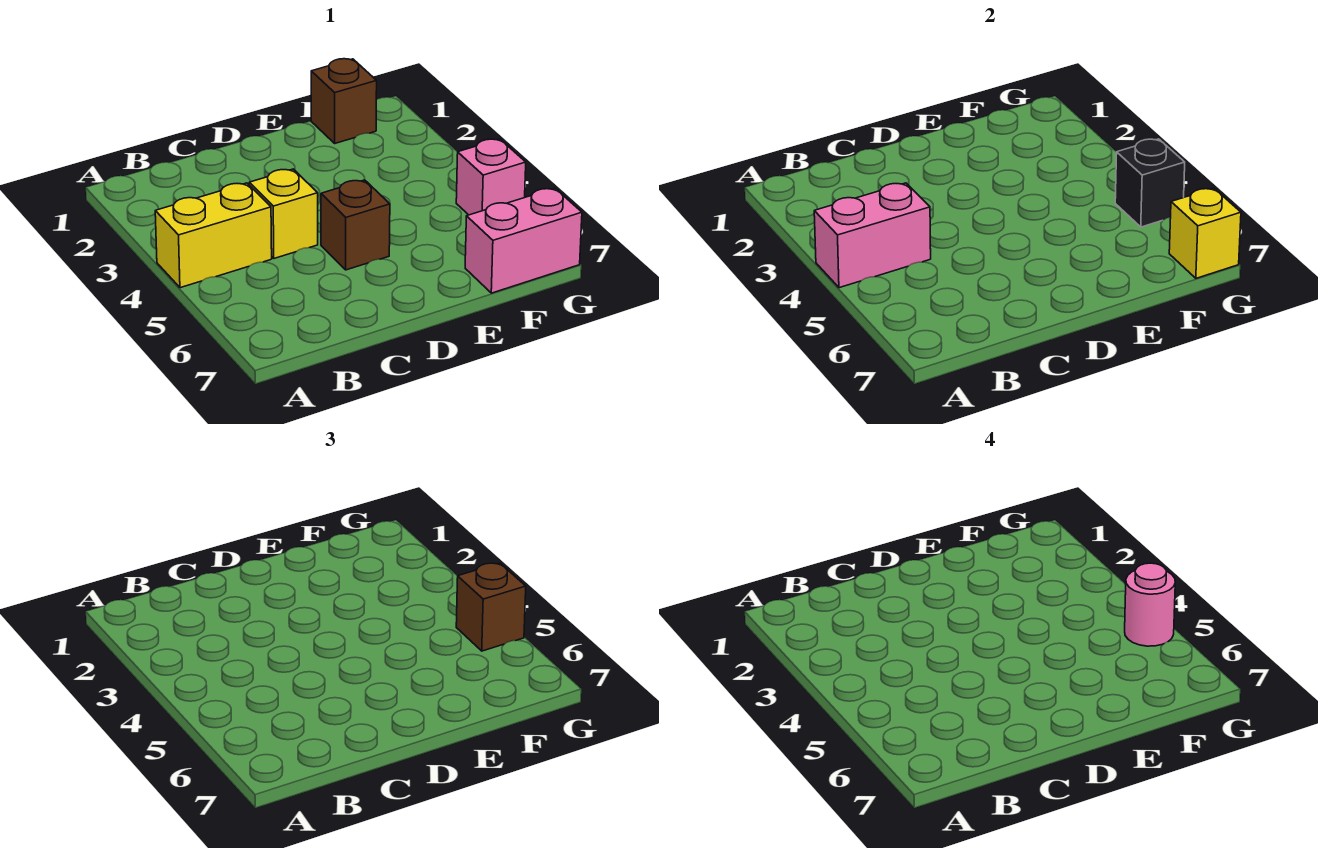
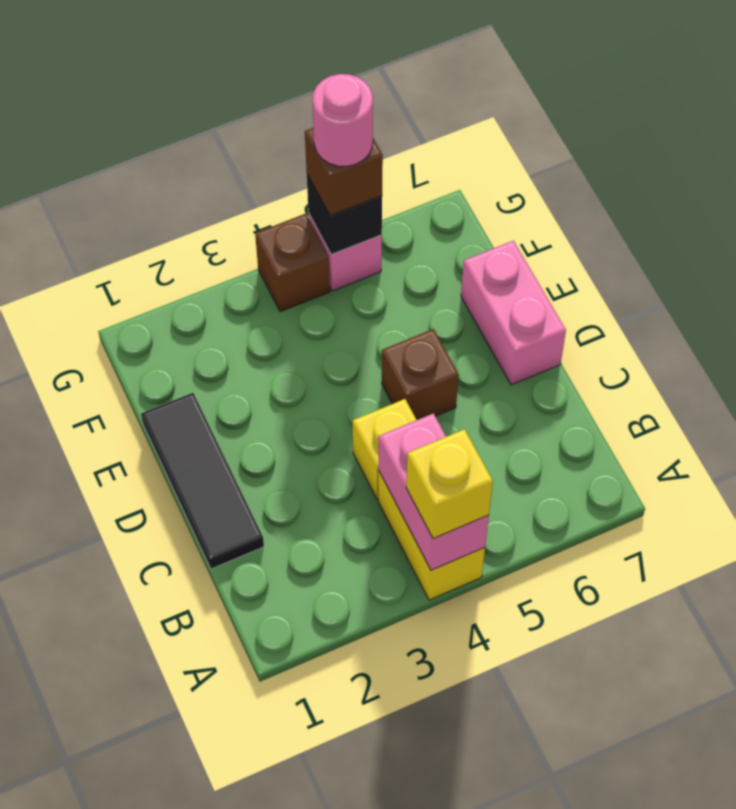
none -> black tile C1:E1 level 1
brown brick F1 level 1 -> brown brick G4 level 1
pink brick F7:G7 level 1 -> pink brick D7:E7 level 1
yellow brick G7 level 2 -> yellow brick A4 level 3

